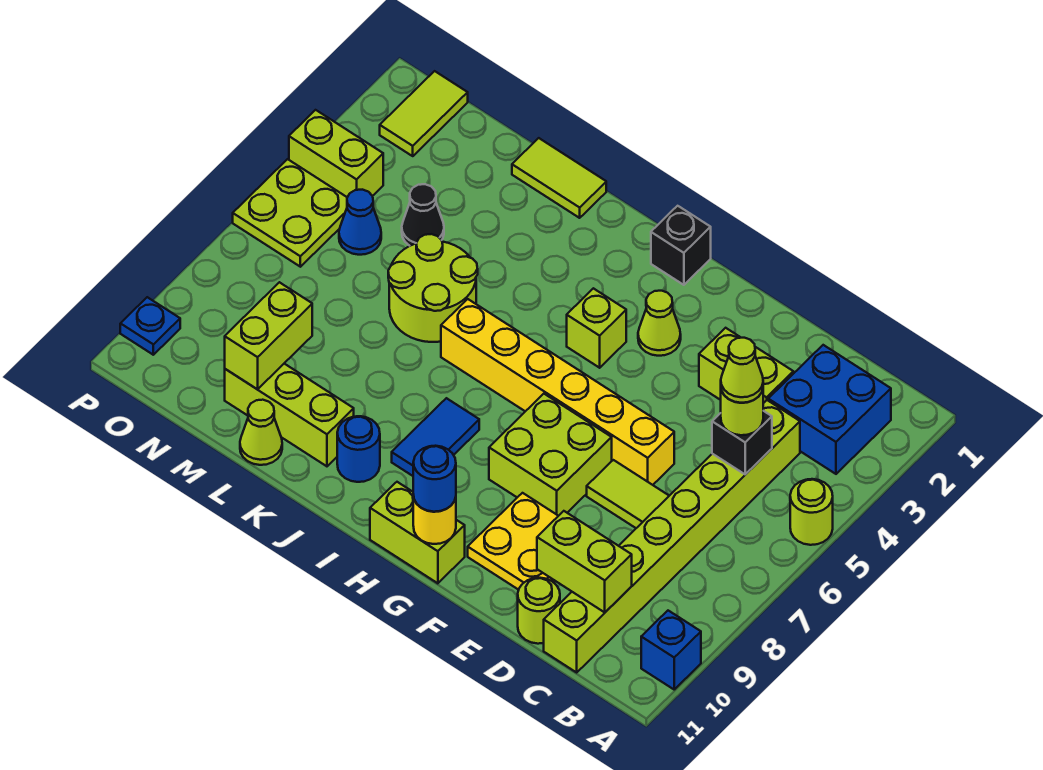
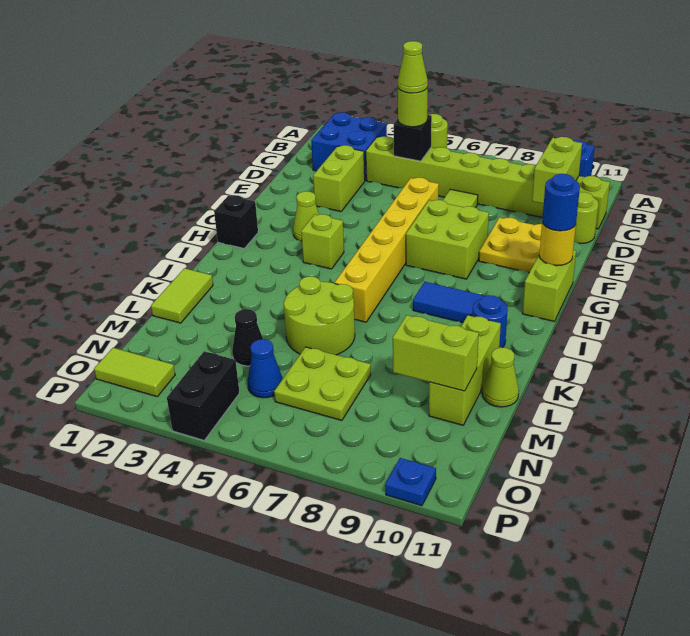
lime brick O4:P4 level 1 -> black brick O4:P4 level 1
lime plate O5:P6 level 1 -> lime plate M6:N7 level 1

